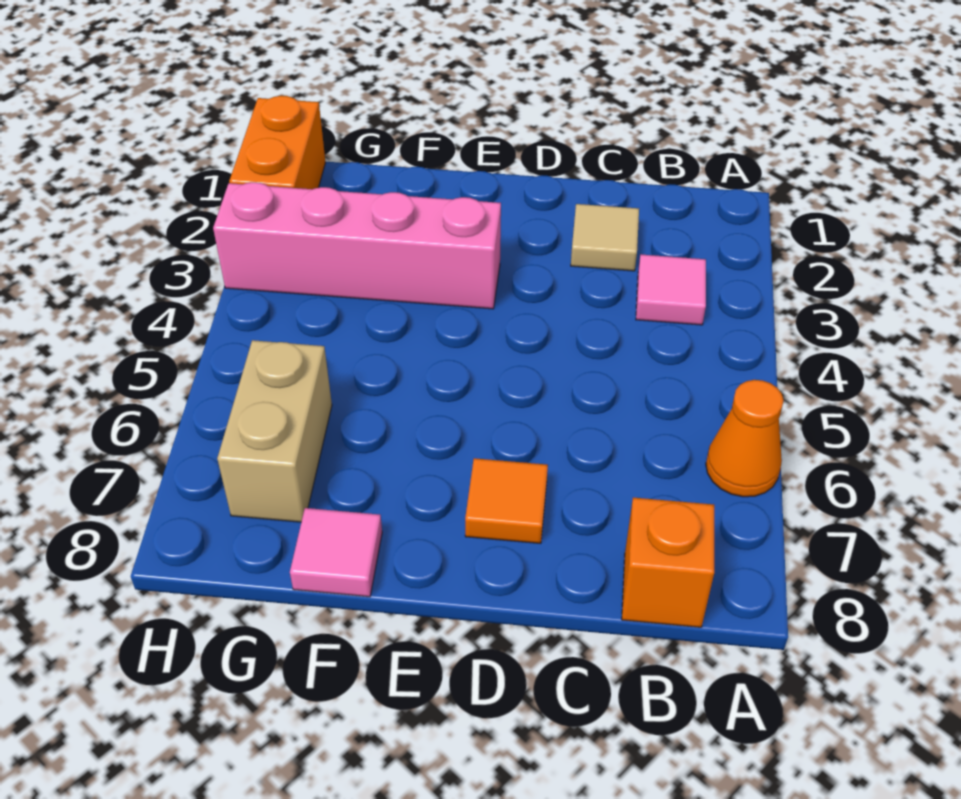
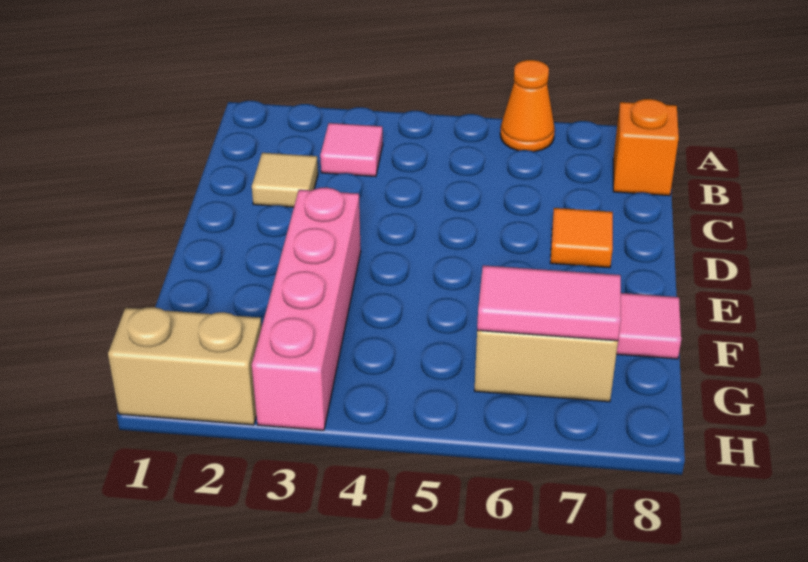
none -> pink tile G6:G7 level 2
orange brick H1:H2 level 1 -> tan brick H1:H2 level 1

